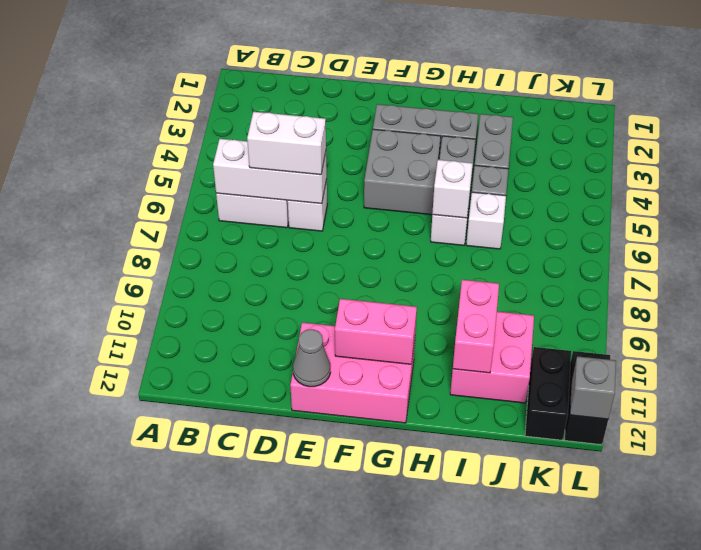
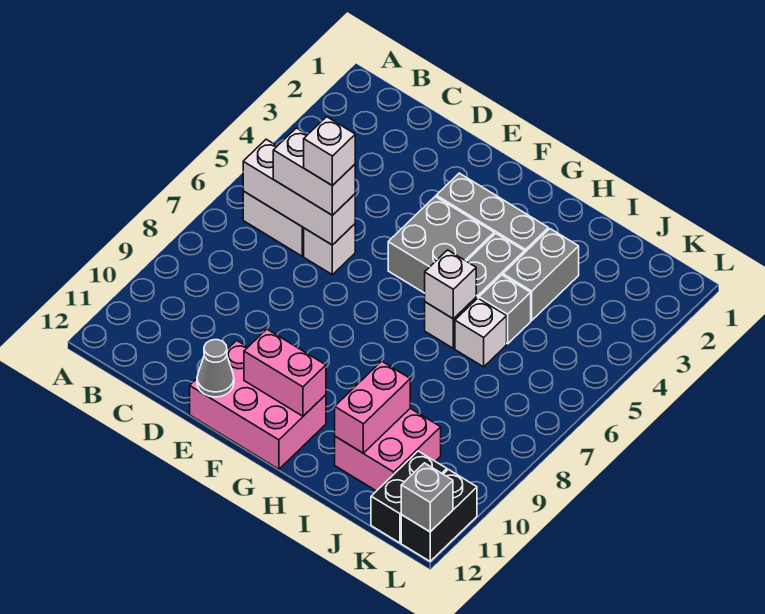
none -> white brick D6 level 4

